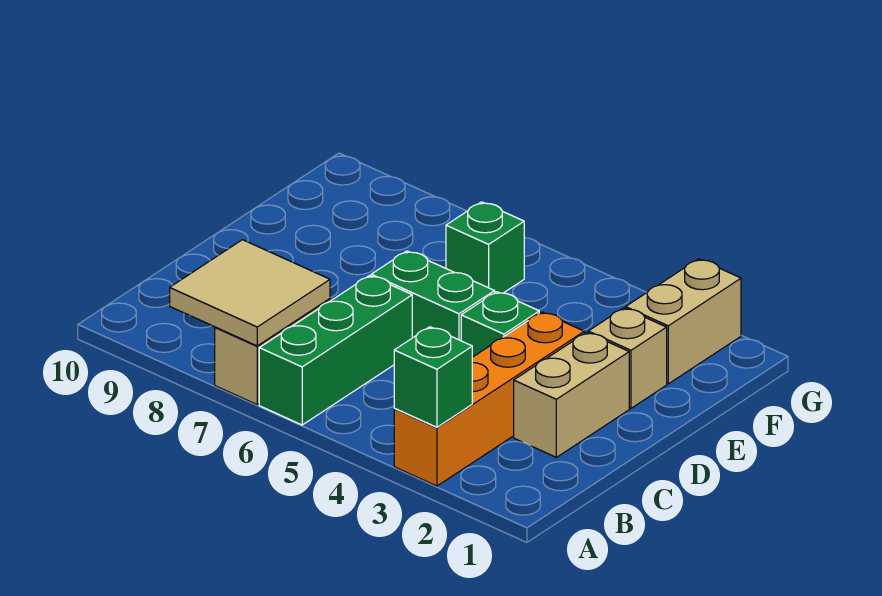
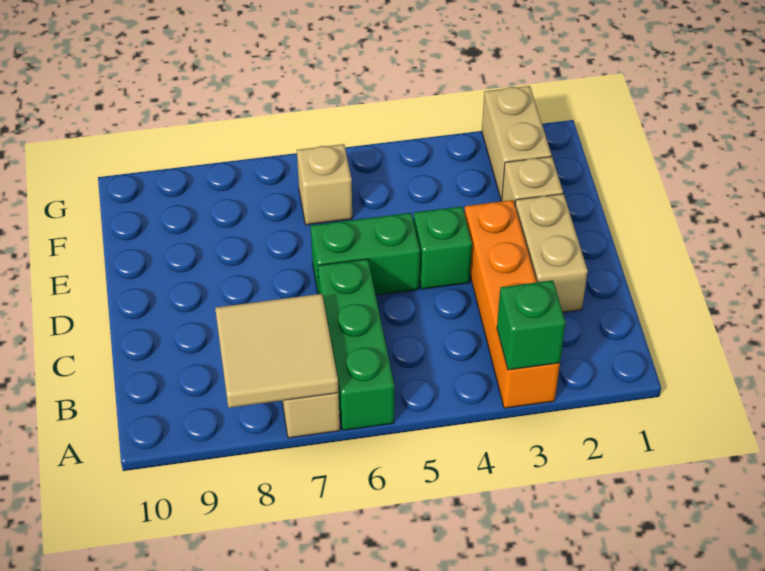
green brick F6 level 1 -> tan brick F6 level 1

